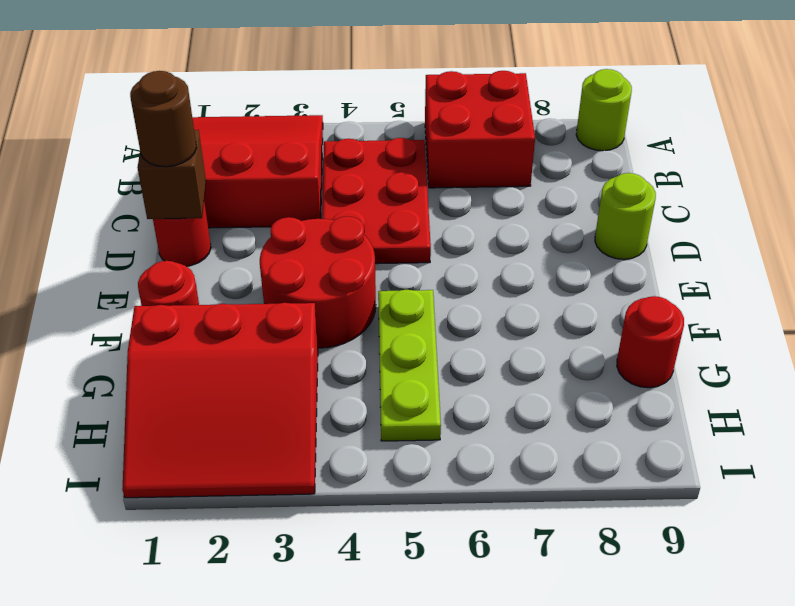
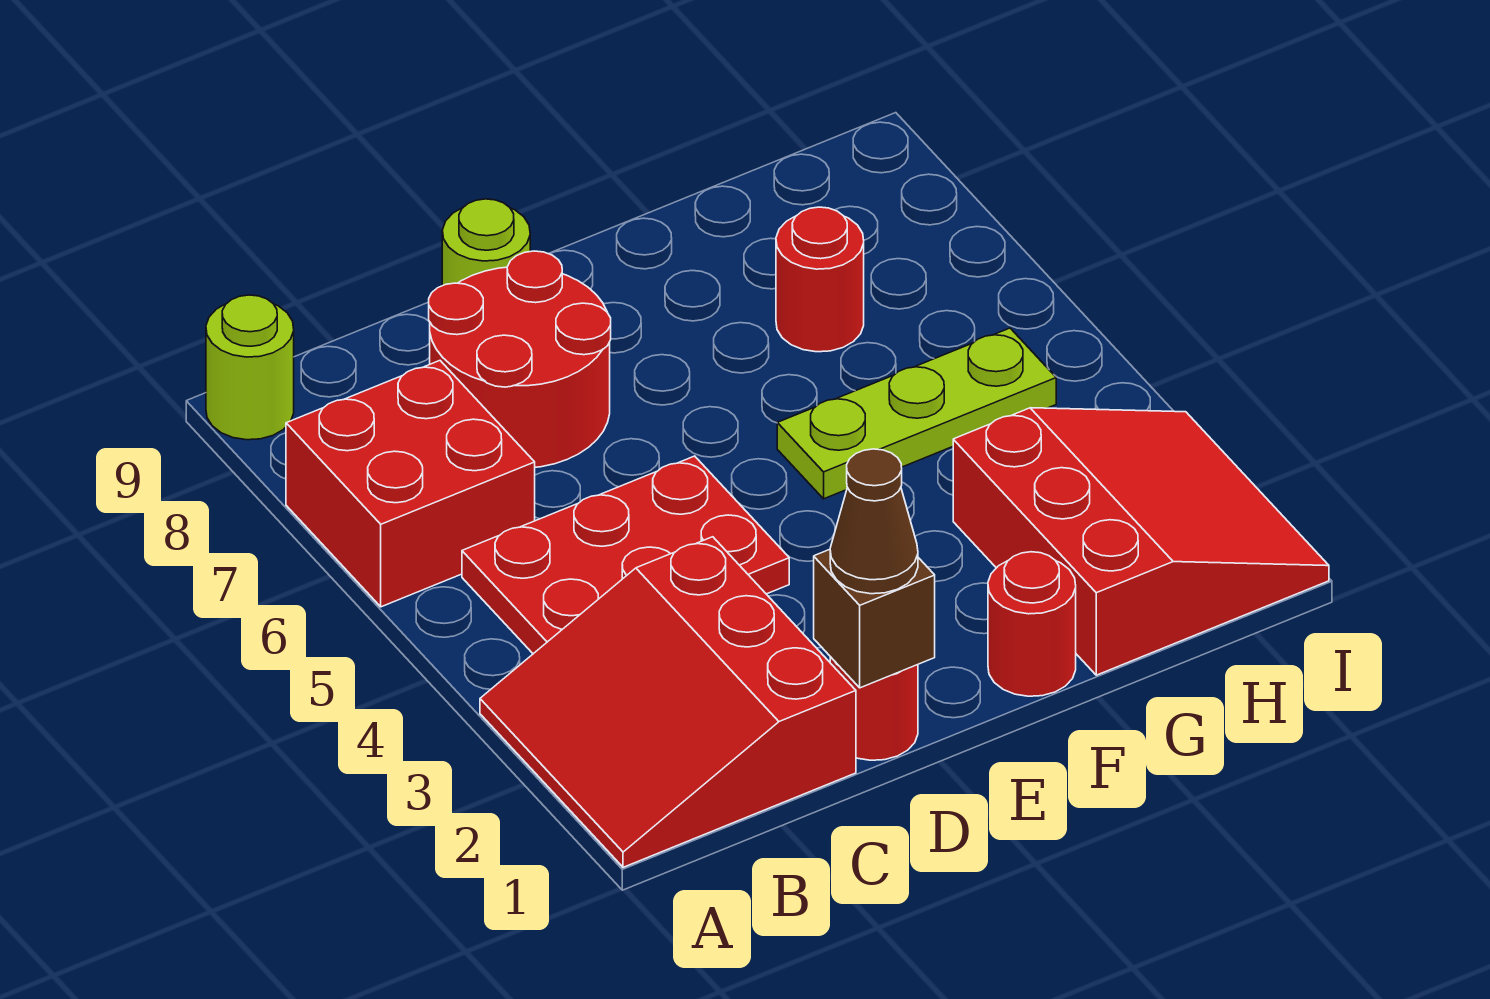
brown round brick D1 level 3 -> brown cone D1 level 3
red round brick E3:F4 level 1 -> red round brick C7:D8 level 1
red round brick G9 level 1 -> red round brick G7 level 1

